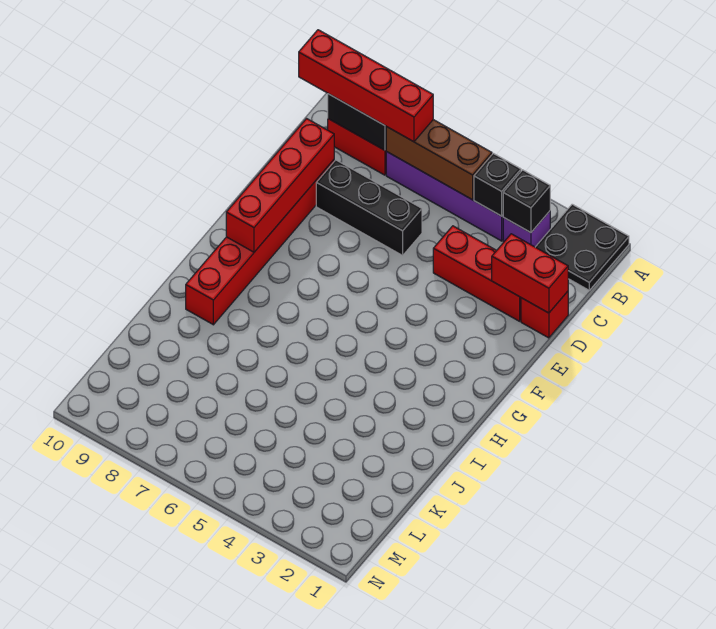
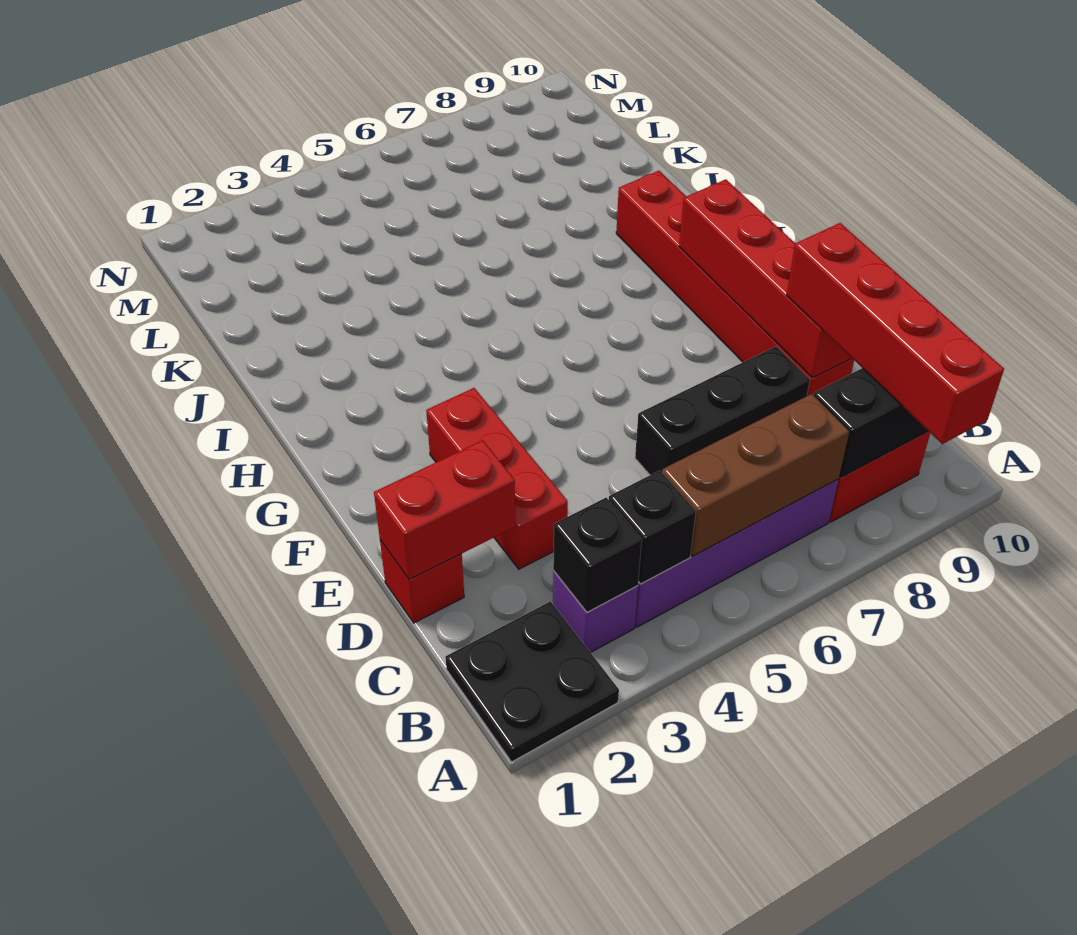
red brick B7:B10 level 3 -> red brick A9:D9 level 3
red brick D2:D4 level 1 -> red brick D3:F3 level 1

